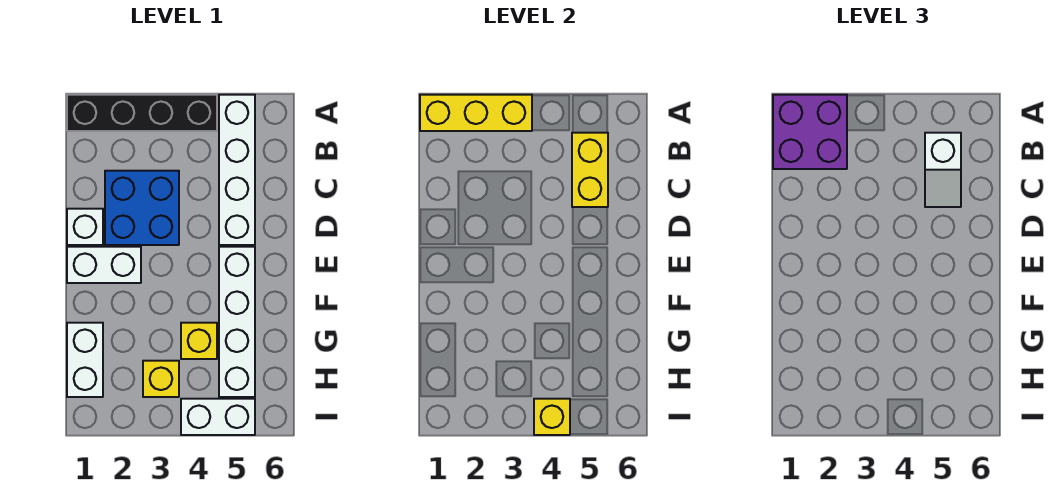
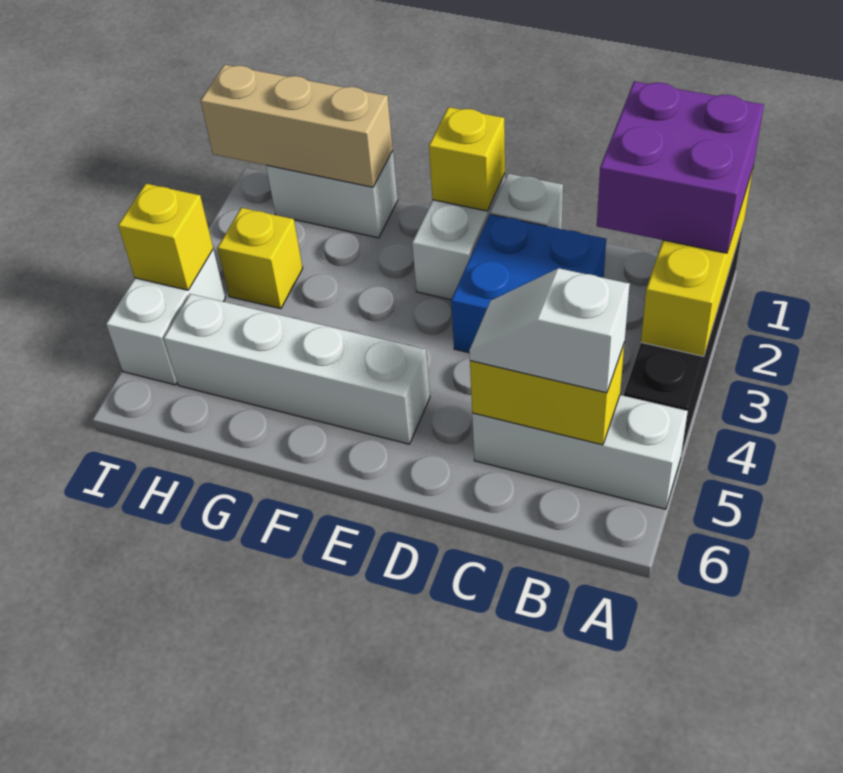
white brick A5:D5 level 1 -> white brick A5:C5 level 1
none -> tan brick G1:I1 level 2
yellow brick G4 level 1 -> yellow brick E1 level 2

